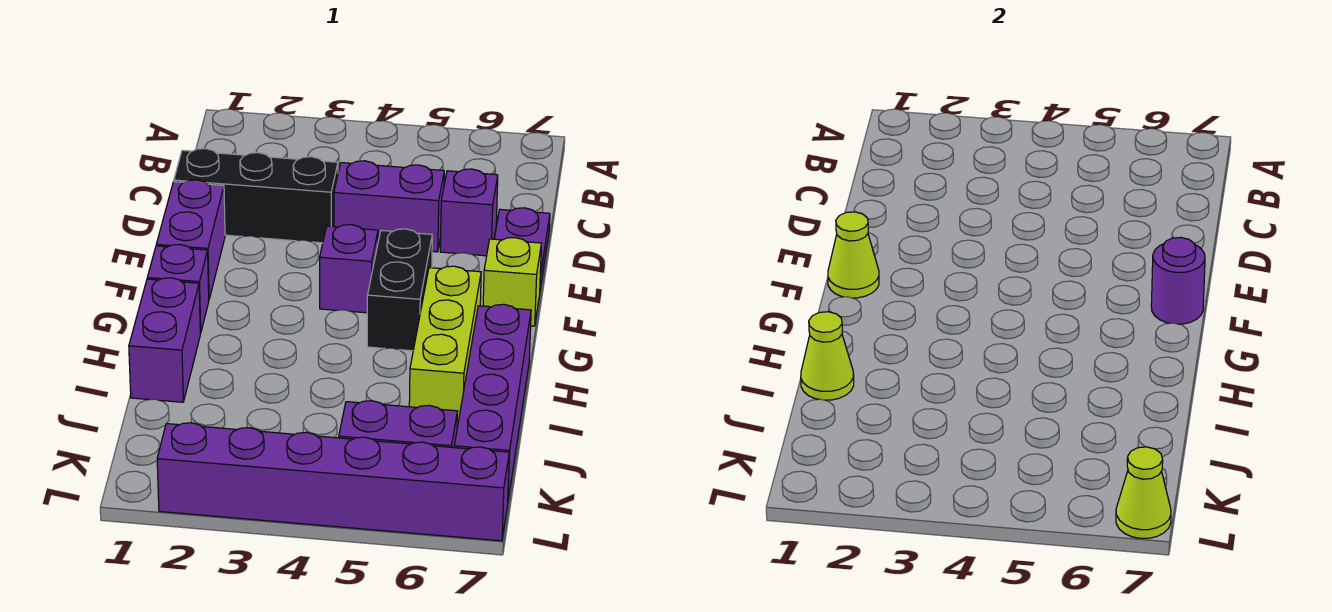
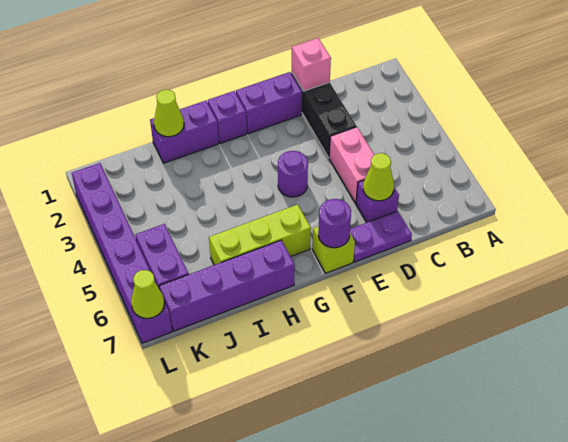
none -> pink brick D1 level 2
purple brick D4:D5 level 1 -> pink brick D4:D5 level 1
lime cone F1 level 2 -> lime cone D6 level 2
purple brick F4 level 1 -> purple round brick F4 level 1
black brick F5:G5 level 1 -> none

